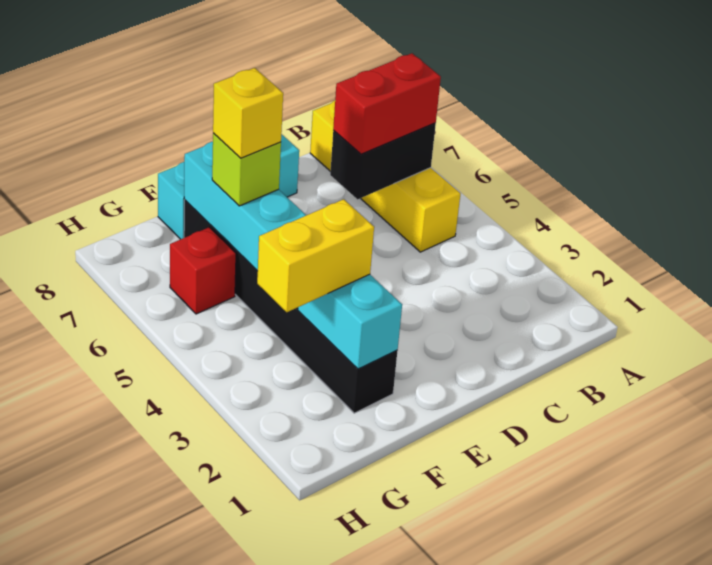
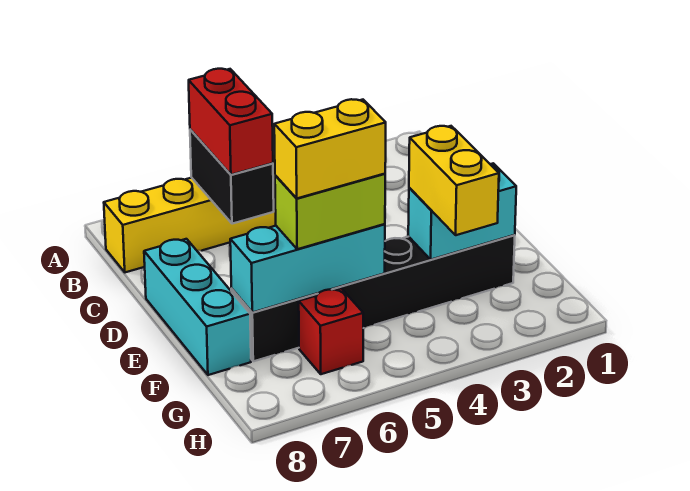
lime brick F6 level 3 -> lime brick F5:F6 level 3
yellow brick F6 level 4 -> yellow brick F5:F6 level 4

